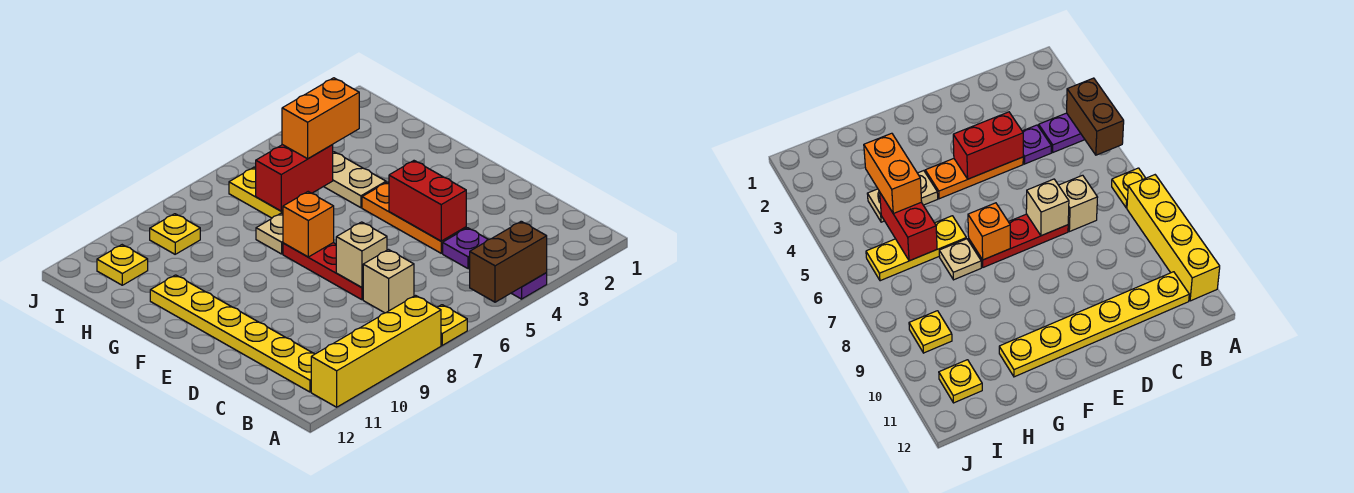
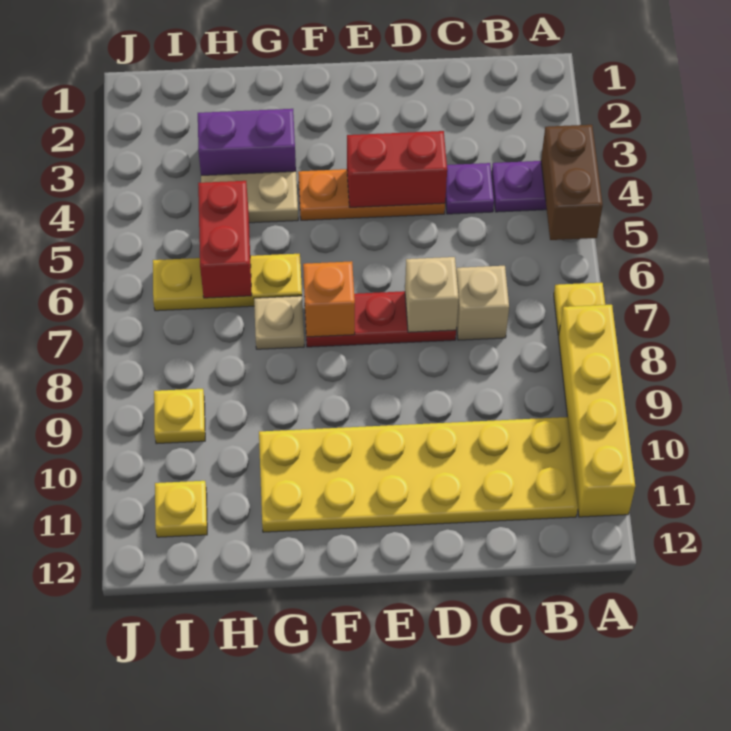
yellow plate B11:G11 level 1 -> yellow plate B10:G11 level 1
none -> purple brick G3:H3 level 1
orange brick H4:H5 level 3 -> none

